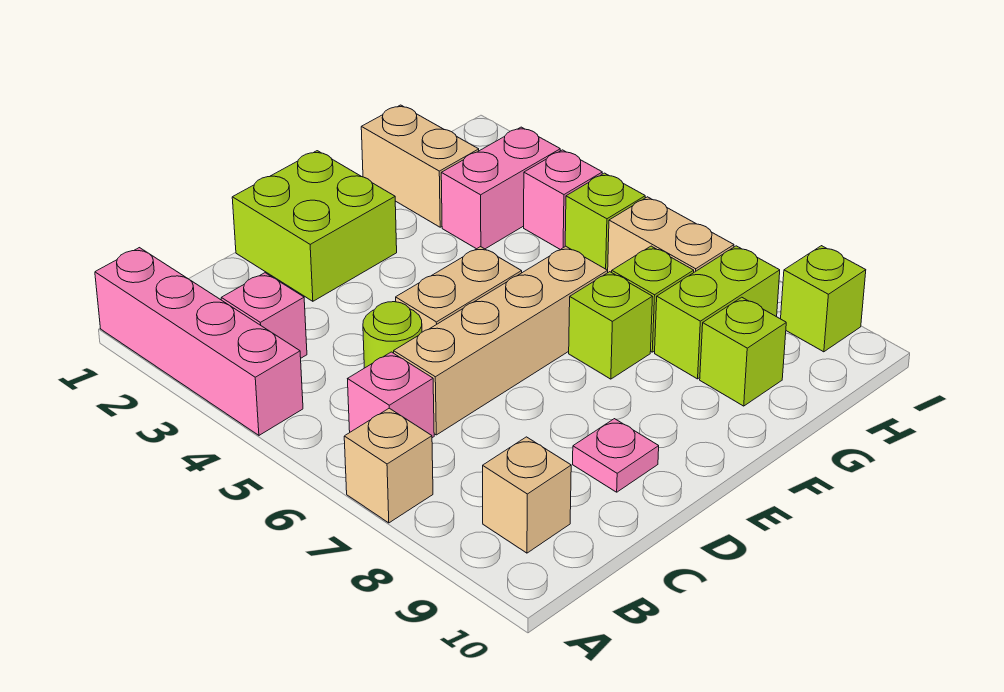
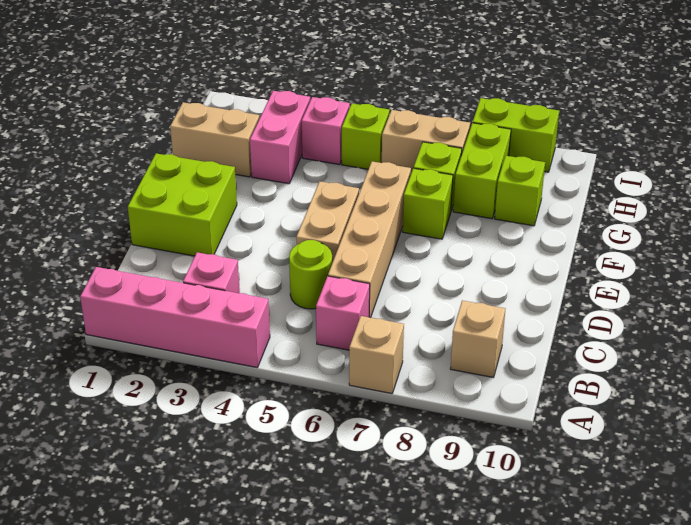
pink plate D9 level 1 -> none
lime brick I9 level 1 -> lime brick I8:I9 level 1

